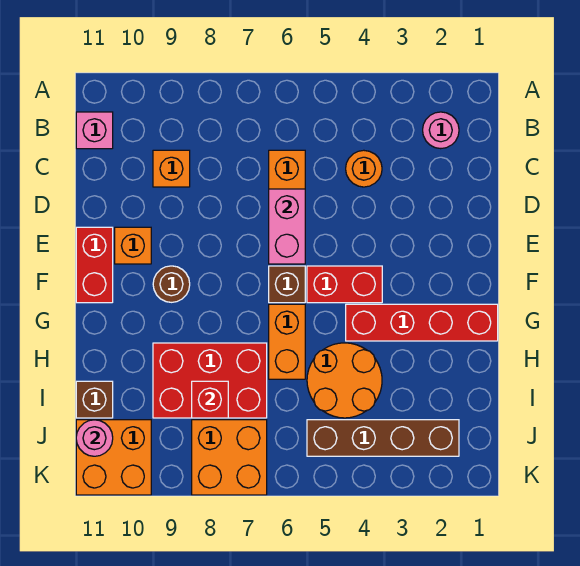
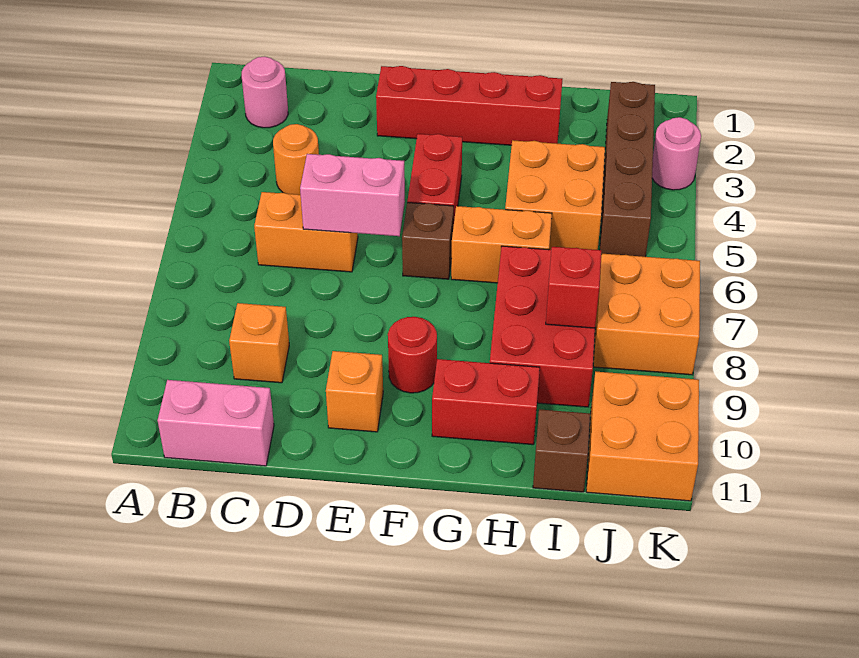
pink brick B11 level 1 -> pink brick B11:C11 level 1
red brick E11:F11 level 1 -> red brick G10:H10 level 1
brown round brick F9 level 1 -> red round brick F9 level 1
red brick G1:G4 level 1 -> red brick E2:H2 level 1
orange round brick H4:I5 level 1 -> orange brick H4:I5 level 1
pink round brick J11 level 2 -> pink round brick K3 level 1

